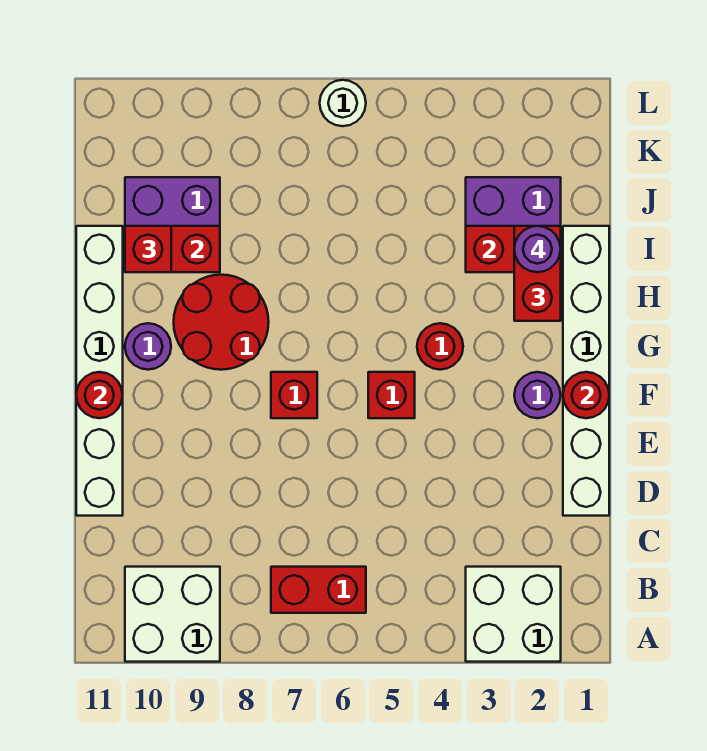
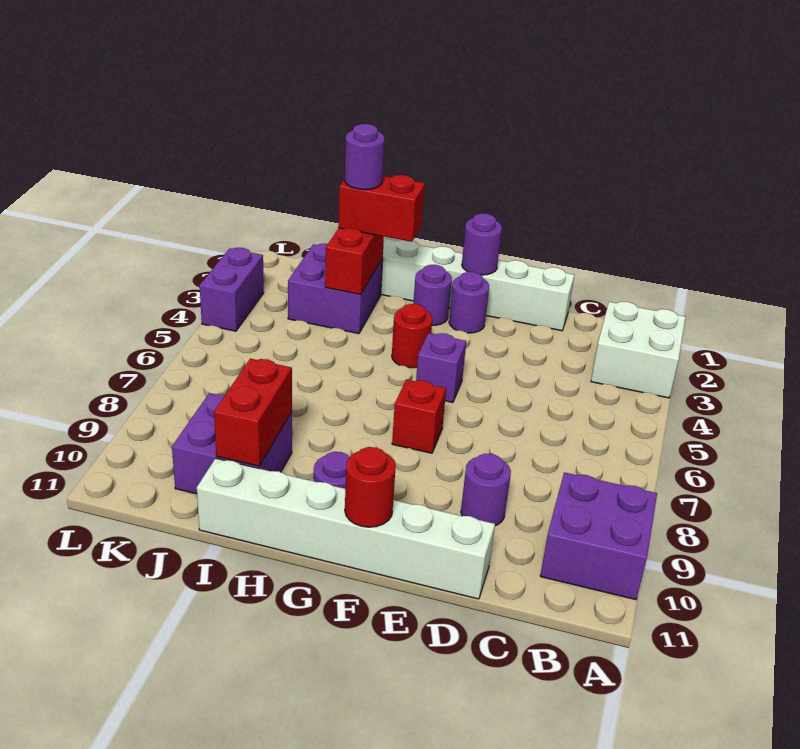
white brick A9:B10 level 1 -> purple brick A9:B10 level 1
red brick B6:B7 level 1 -> none
none -> purple round brick D9 level 1
red round brick F1 level 2 -> purple round brick F1 level 2
red brick F5 level 1 -> purple brick F5 level 1
none -> purple round brick G2 level 1
red round brick G8:H9 level 1 -> none
red brick I10 level 3 -> none
none -> purple brick L3:L4 level 1
white round brick L6 level 1 -> none

